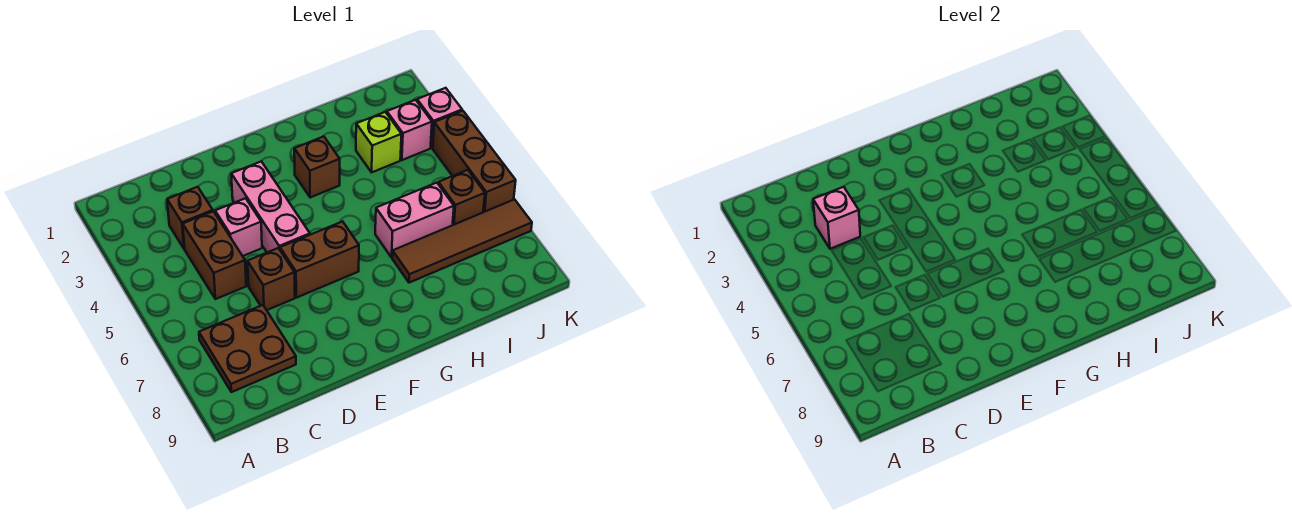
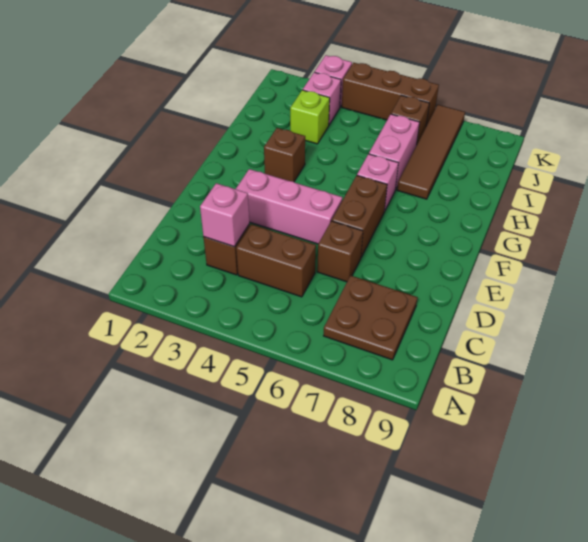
pink brick D4 level 1 -> pink brick G6 level 1

